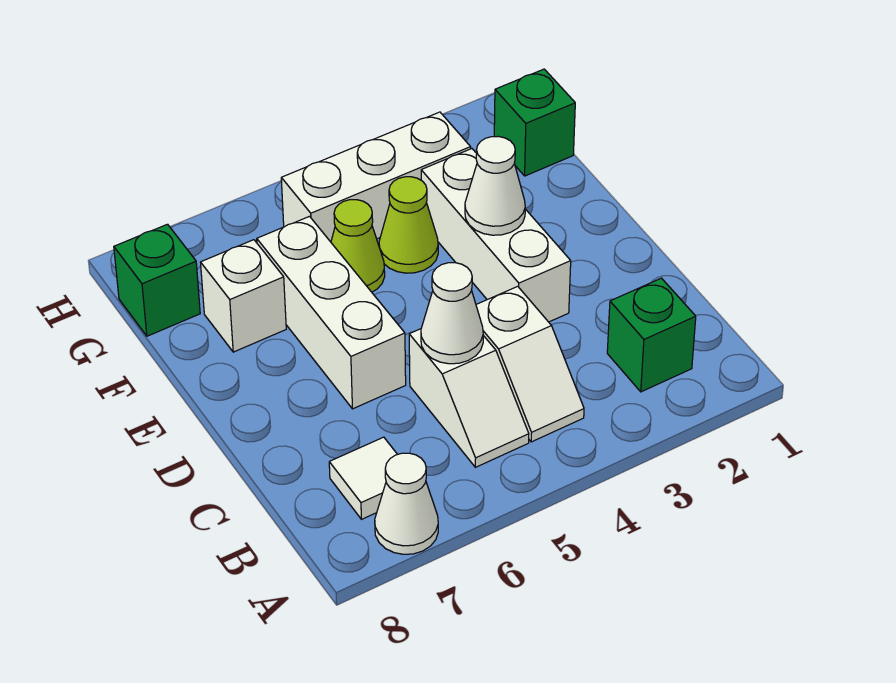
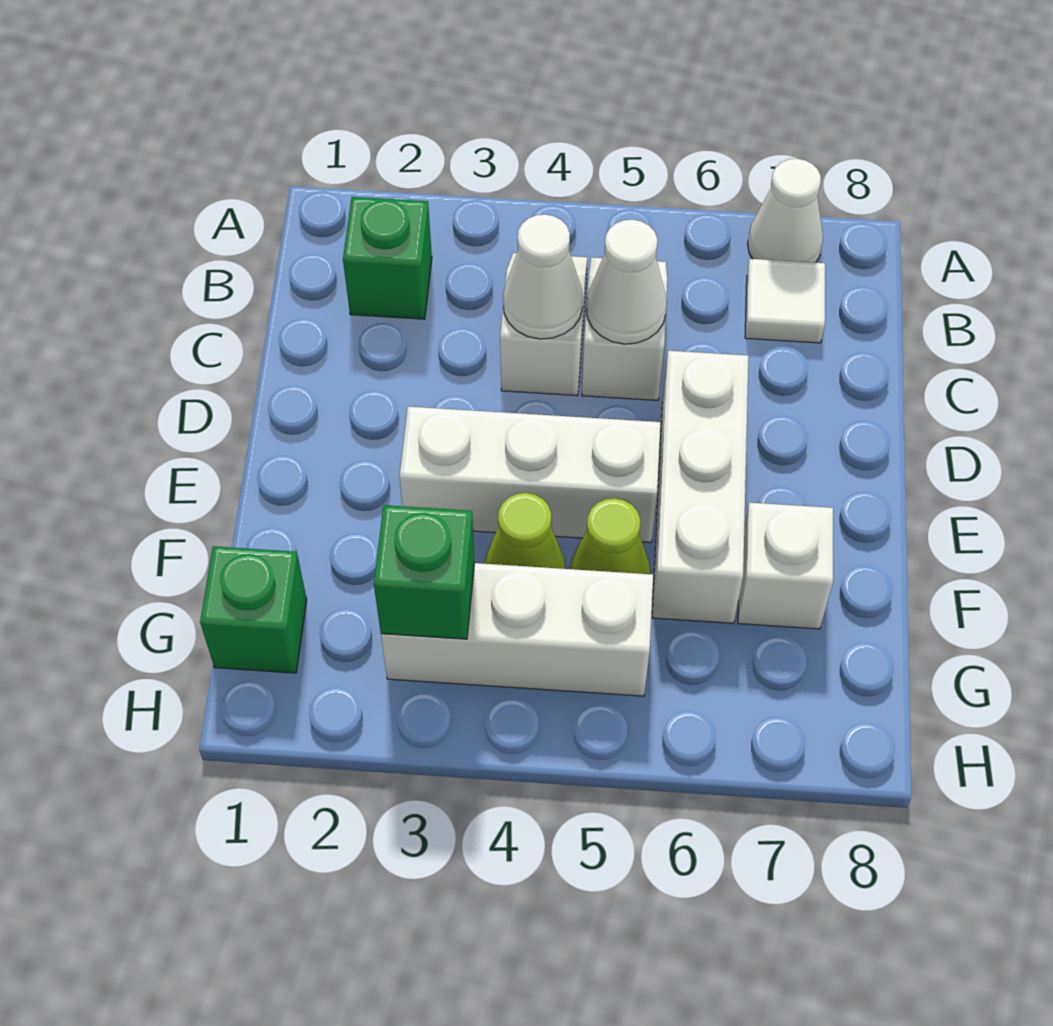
white brick D3:F3 level 1 -> white brick E3:E5 level 1
white cone E3 level 2 -> white cone C4 level 2
green brick G8 level 1 -> green brick G3 level 2

